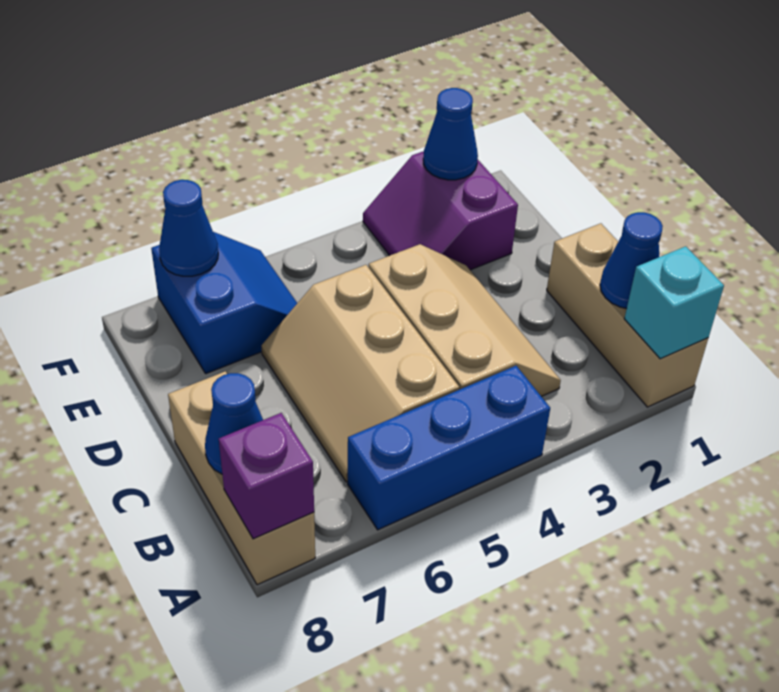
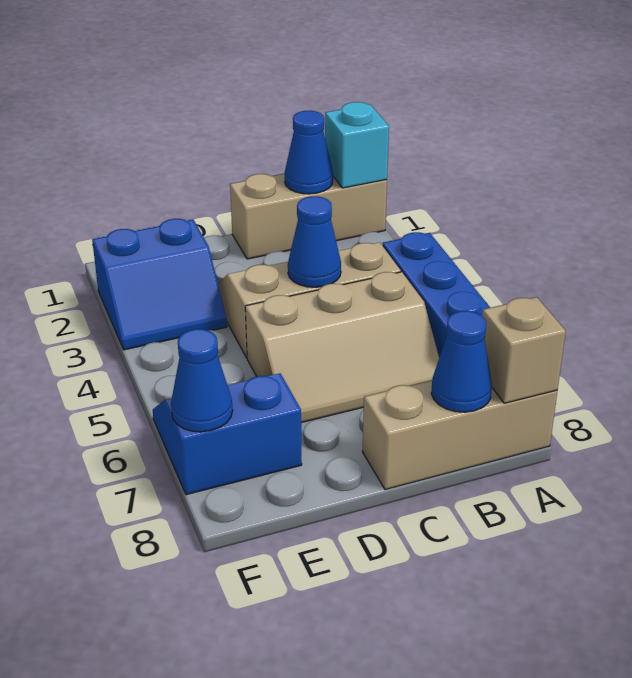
purple brick A8 level 2 -> tan brick A8 level 2
purple slope E2:F3 level 1 top 2 -> blue slope E2:F3 level 1 top 2
blue cone F2 level 2 -> blue cone C4 level 2

